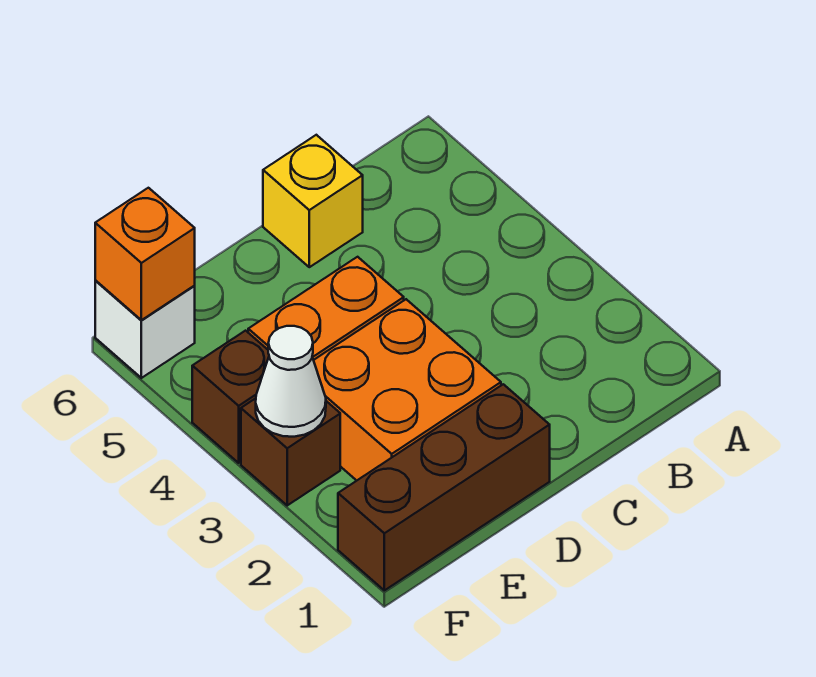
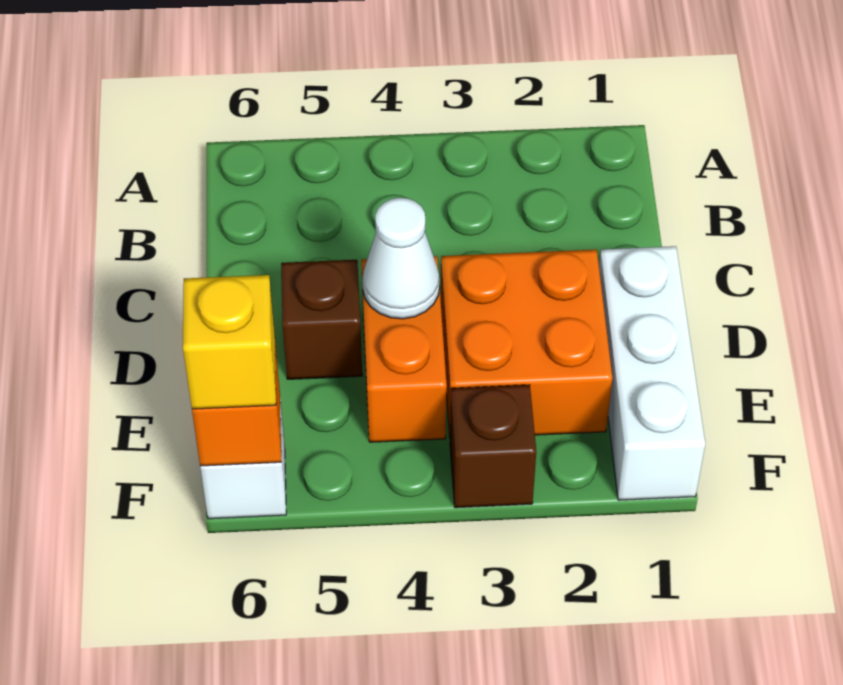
yellow brick C6 level 1 -> yellow brick F6 level 3
brown brick D1:F1 level 1 -> white brick D1:F1 level 1
white cone F3 level 2 -> white cone D4 level 2
brown brick F4 level 1 -> brown brick D5 level 1

